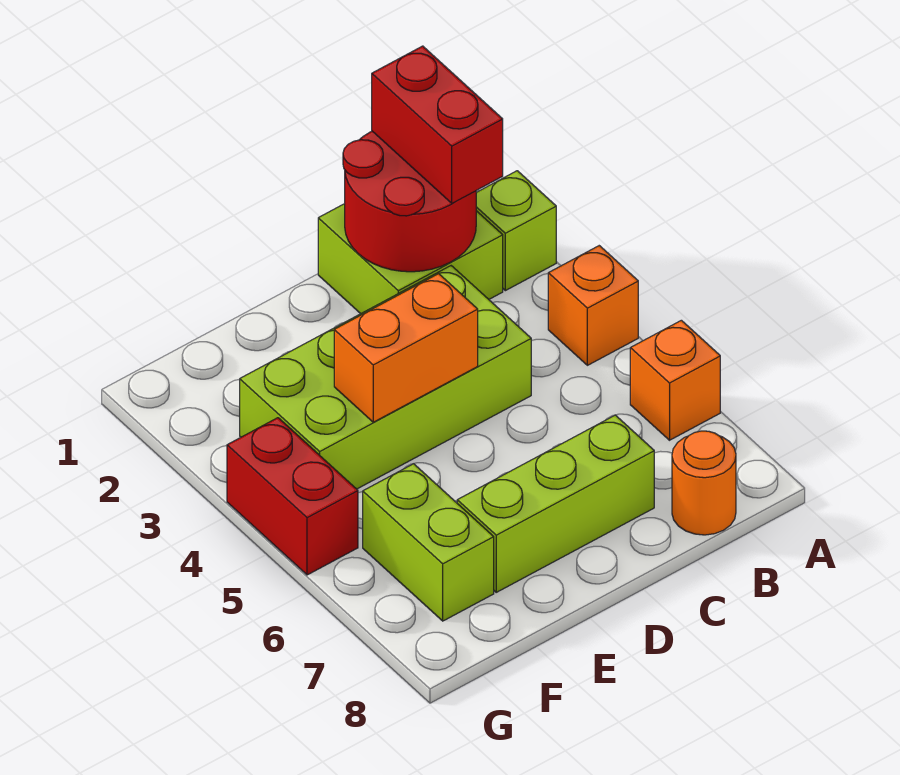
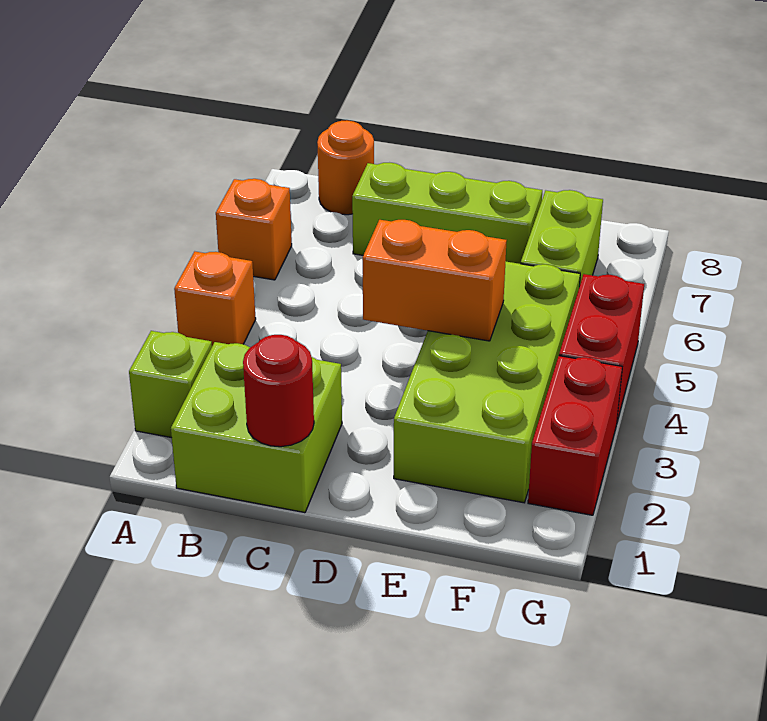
red round brick B1:C2 level 2 -> red round brick C1 level 2
red brick B1:B2 level 3 -> red brick G2:G3 level 1
lime brick C3:F4 level 1 -> lime brick E2:F5 level 1

